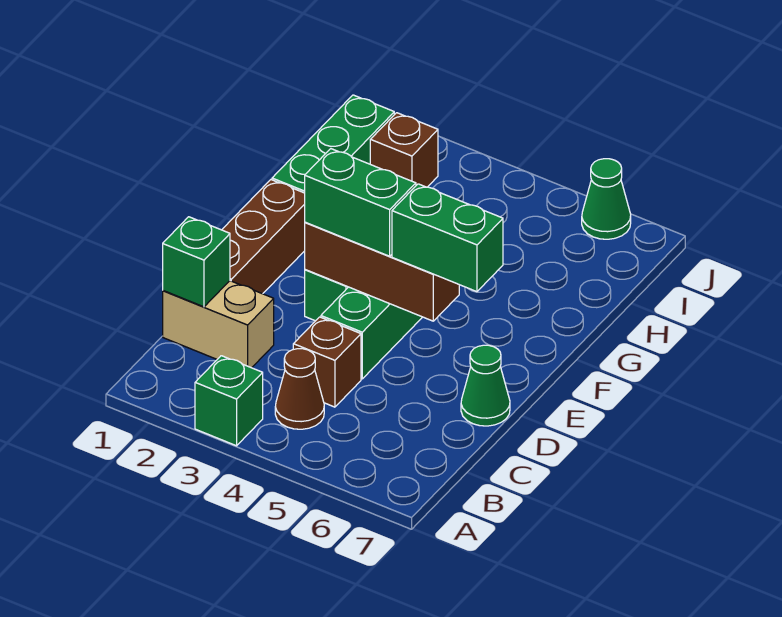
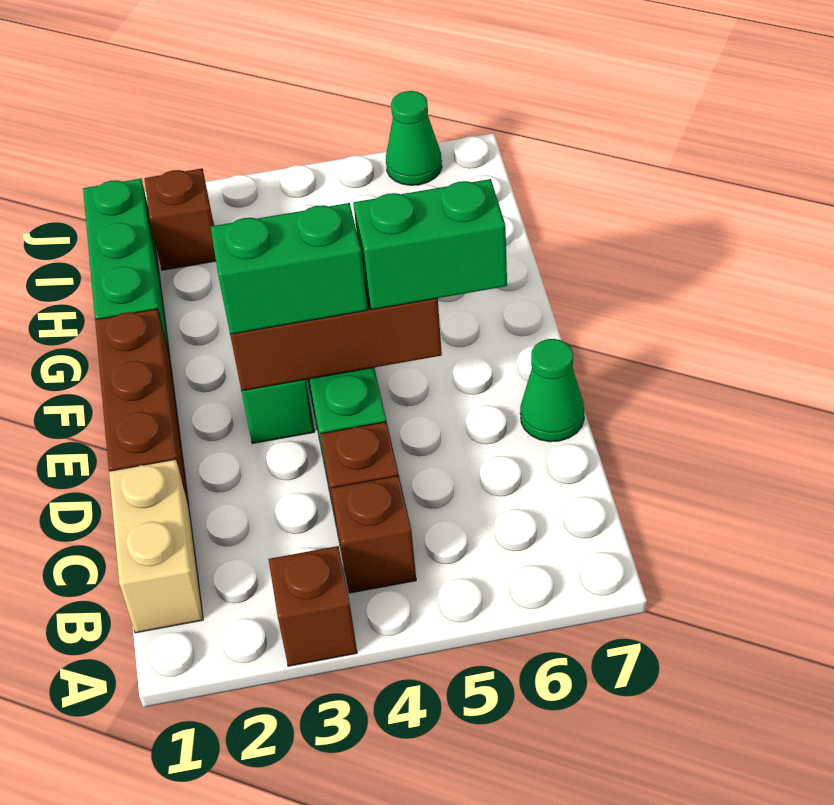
green brick A3 level 1 -> brown brick A3 level 1
brown cone B4 level 1 -> brown brick B4 level 1
tan brick C1:C2 level 1 -> tan brick B1:C1 level 1
green brick C1 level 2 -> none

